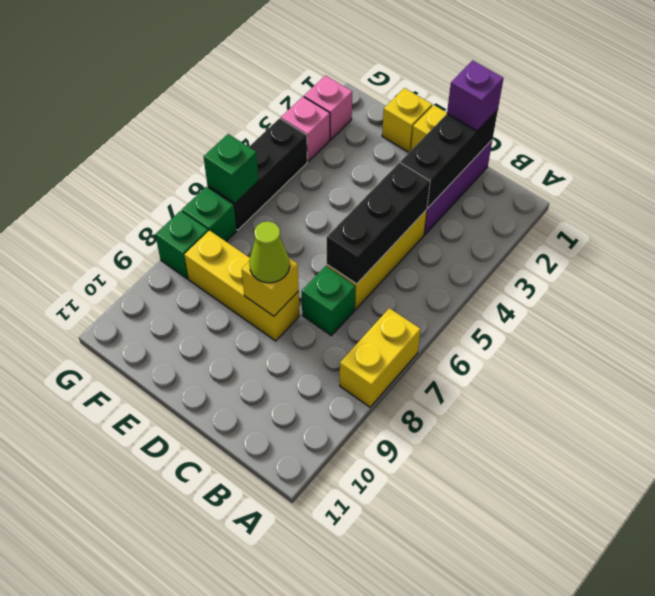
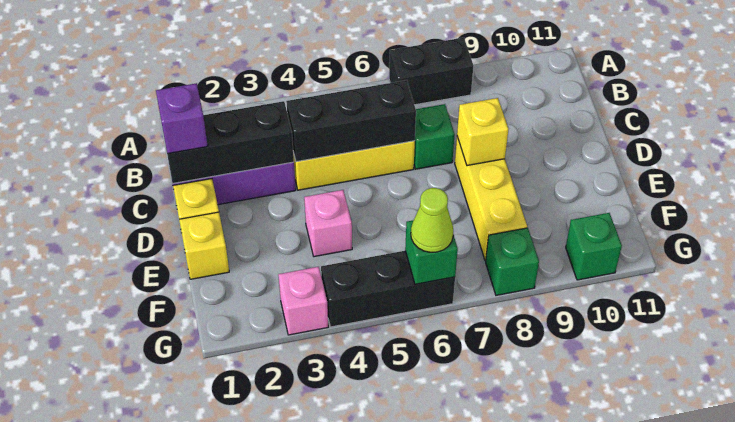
yellow brick A7:A8 level 1 -> black brick A7:A8 level 1
lime cone D8 level 3 -> lime cone G6 level 3
pink brick G2 level 1 -> pink brick E4 level 1
green brick G7 level 1 -> green brick G10 level 1

